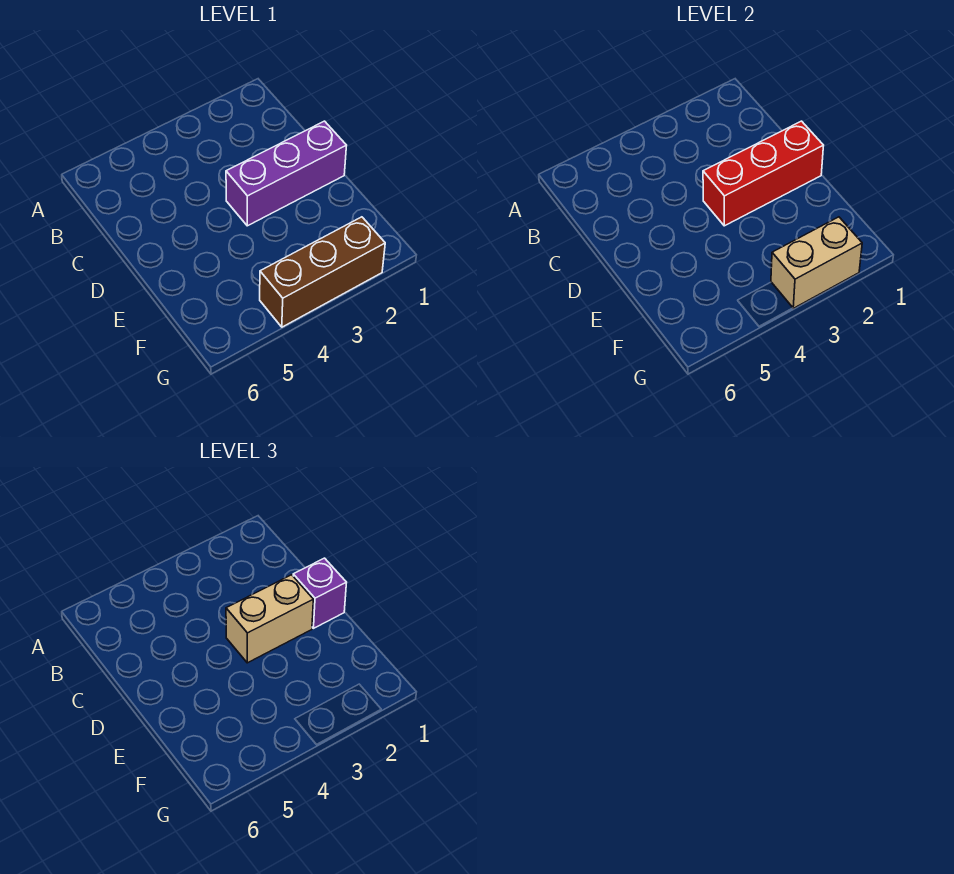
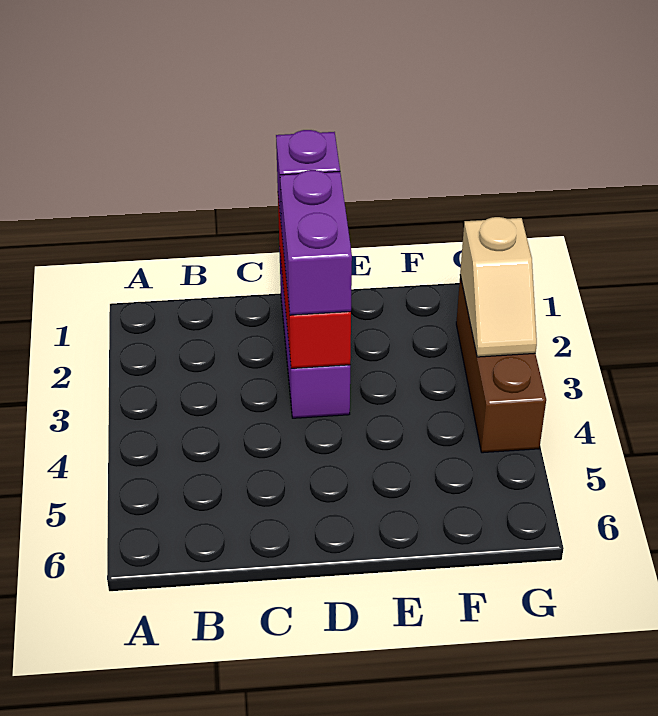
tan brick D2:D3 level 3 -> purple brick D2:D3 level 3
tan brick G2:G3 level 2 -> tan slope G2:G3 level 2 top 2

